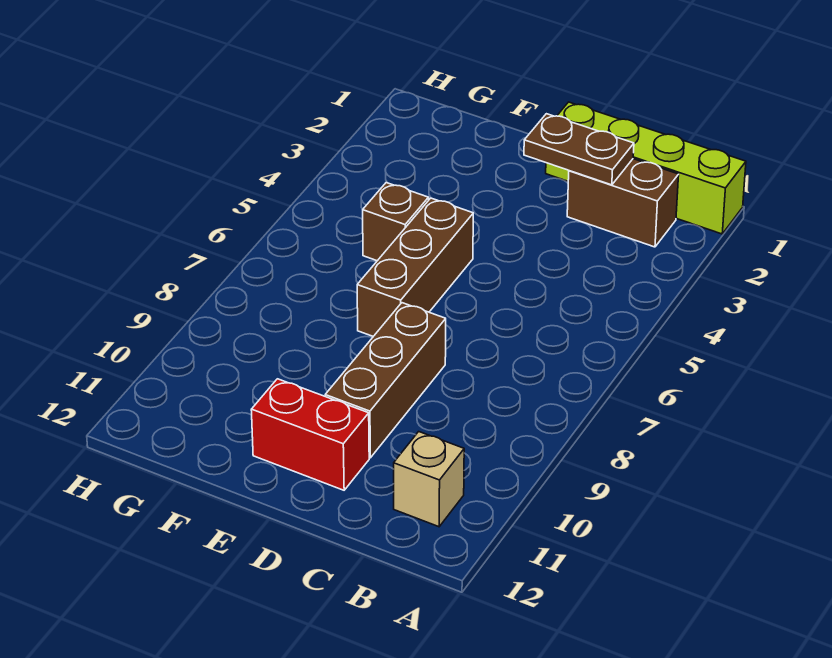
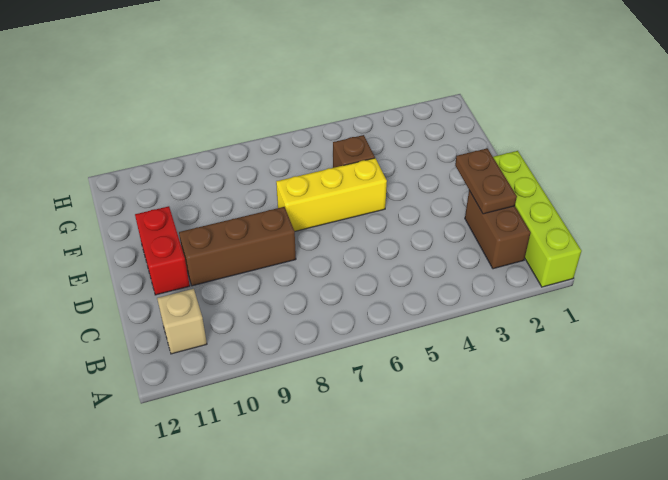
brown brick E5:E7 level 1 -> yellow brick E5:E7 level 1

